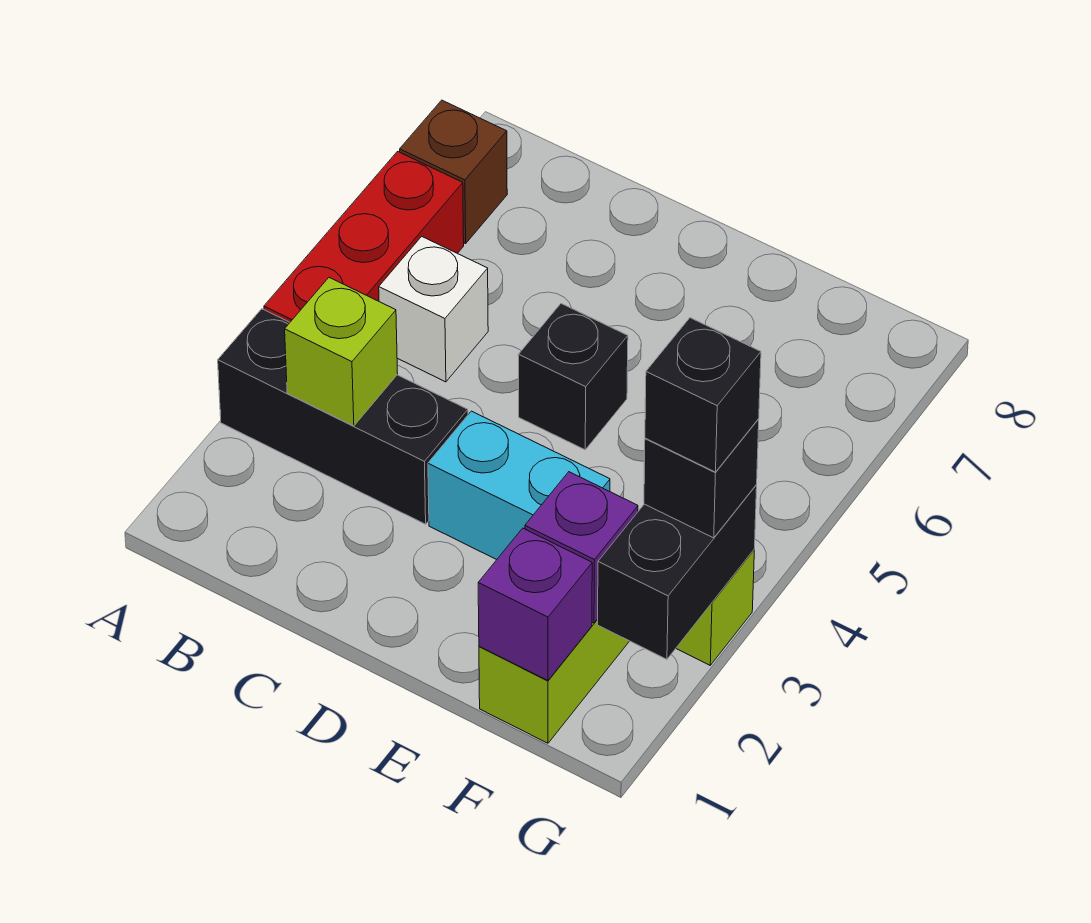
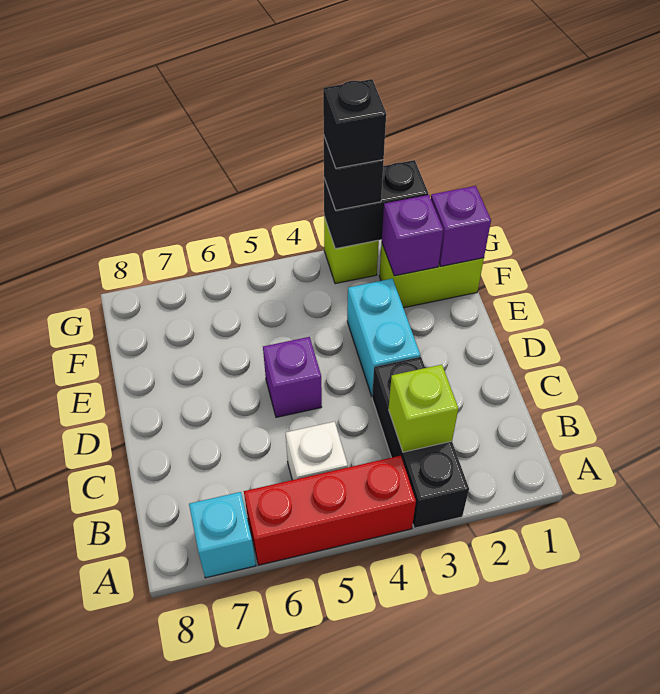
brown brick A7 level 1 -> cyan brick A7 level 1
black brick D5 level 1 -> purple brick D5 level 1

